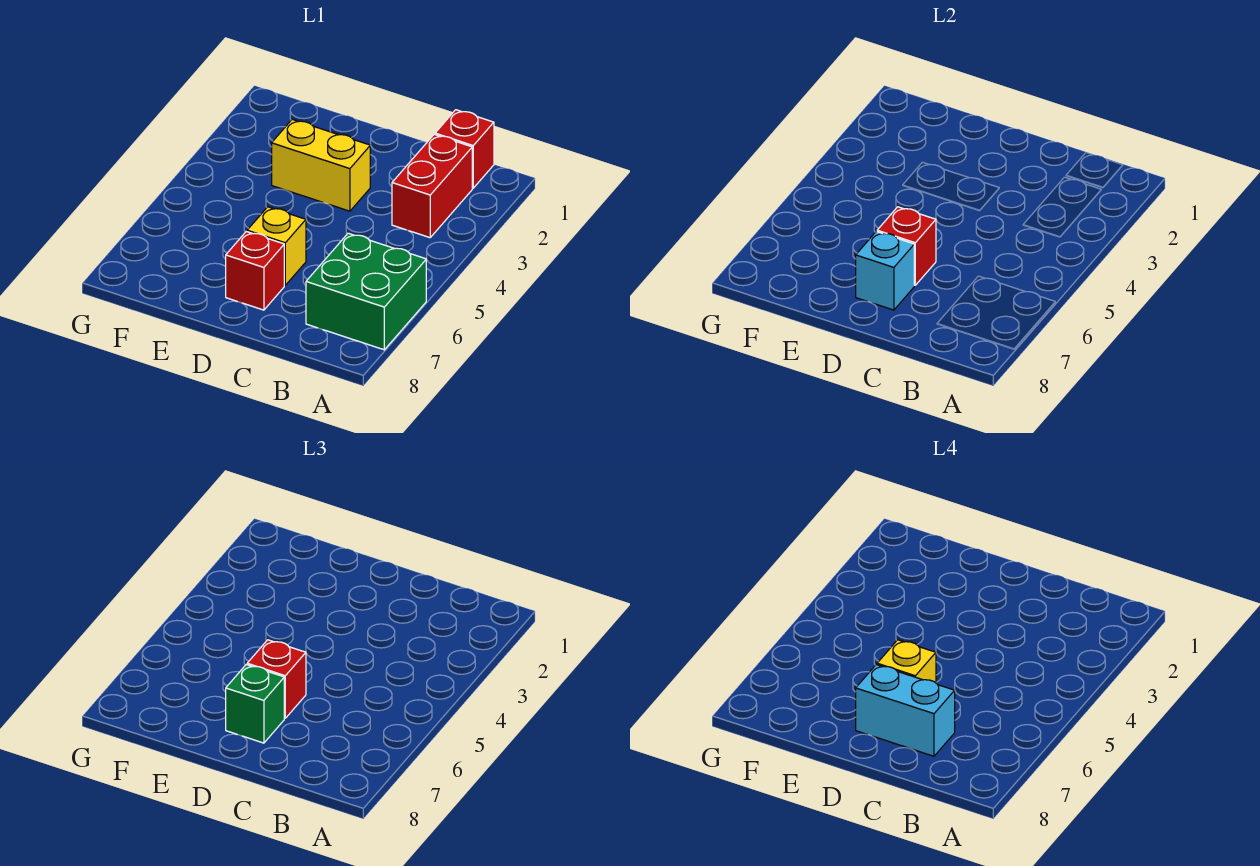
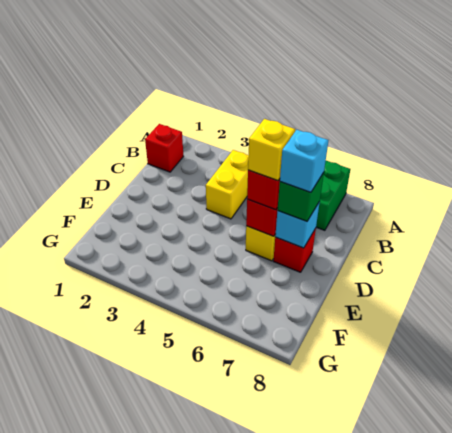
red brick B2:B3 level 1 -> none
cyan brick C7:D7 level 4 -> cyan brick D7 level 4
yellow brick D3:E3 level 1 -> yellow brick B4:C4 level 1

